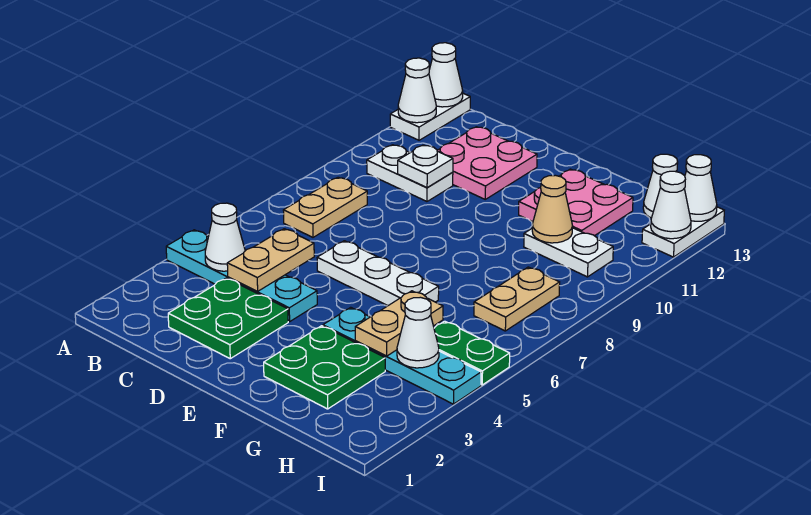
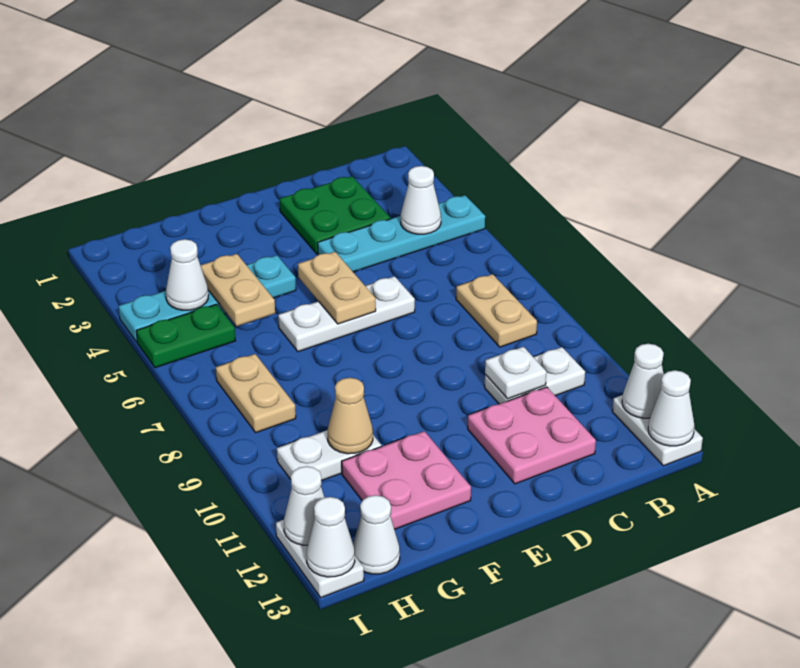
tan plate C4:C5 level 2 -> tan plate E5:E6 level 2
green plate F2:G3 level 1 -> none

